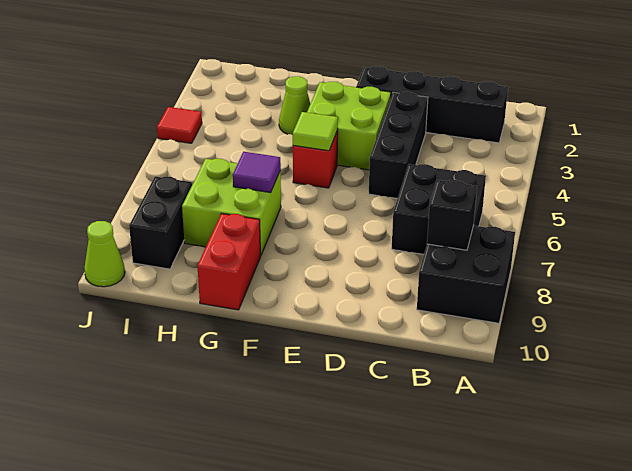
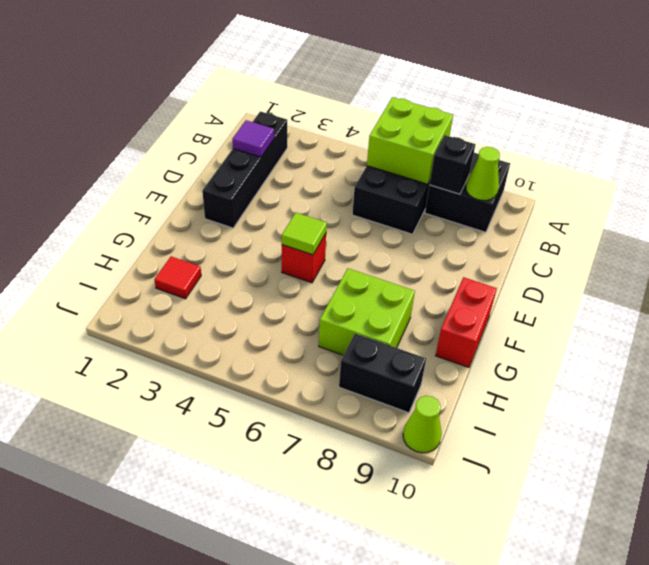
black brick D3:D5 level 1 -> none
lime brick E3:F4 level 1 -> lime brick A6:B7 level 2
lime cone G3 level 1 -> lime cone B9 level 2
purple tile G7 level 2 -> purple tile C2 level 2
red brick G9:G10 level 1 -> red brick F10:G10 level 1
red tile J4 level 1 -> red tile H2 level 1

